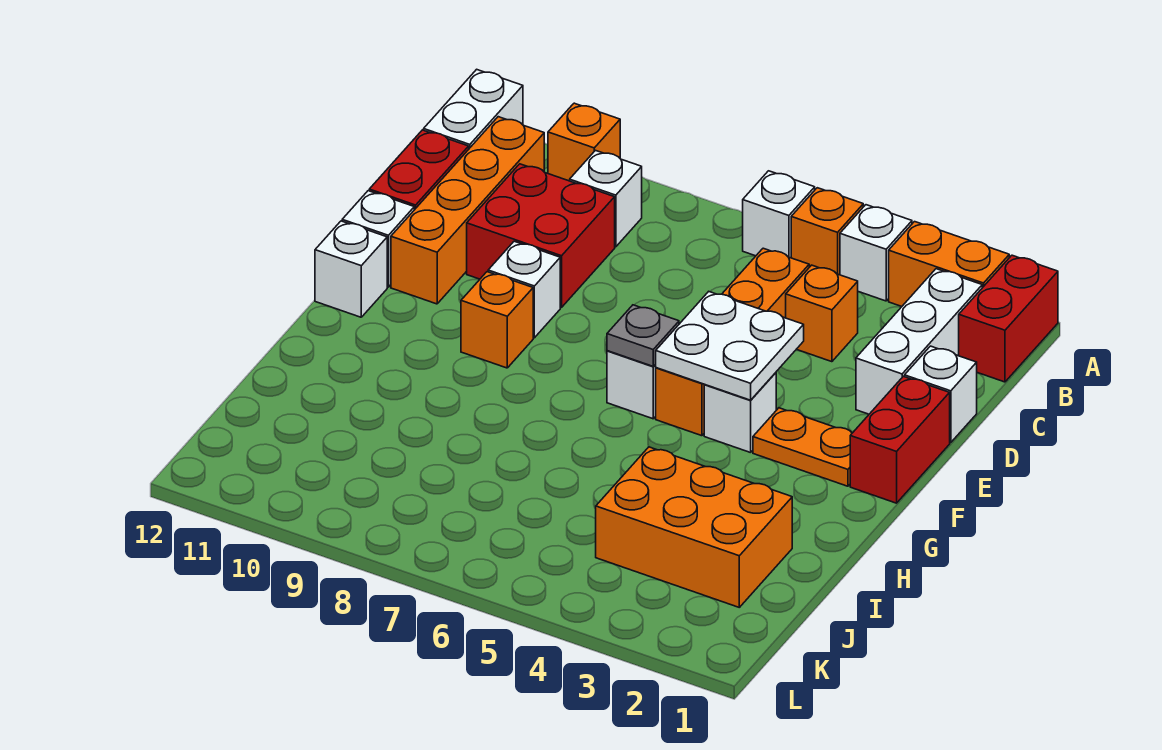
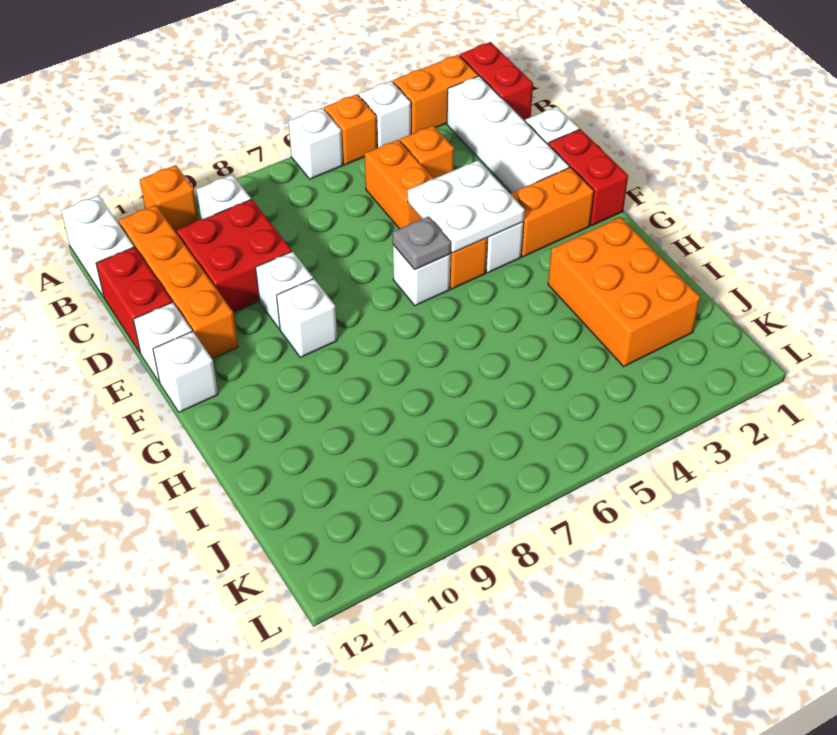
white brick B2:D2 level 1 -> white brick B2:E2 level 1
orange plate F2:F3 level 1 -> orange brick F2:F3 level 1
orange brick F9 level 1 -> white brick F9 level 1
orange brick I2:J4 level 1 -> orange brick H2:J3 level 1

